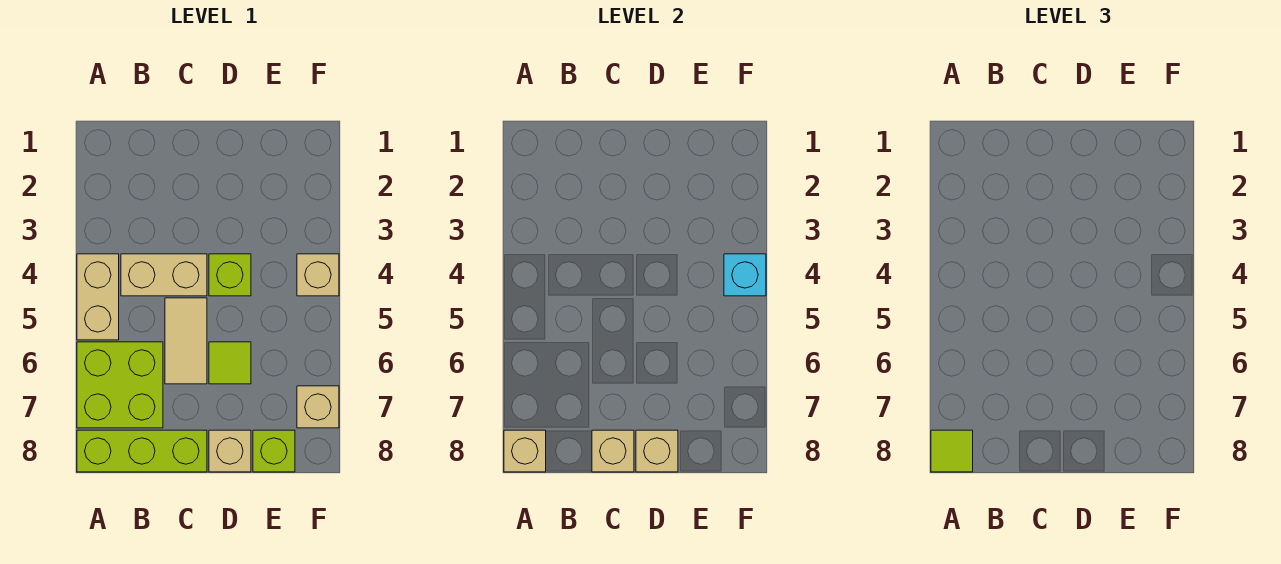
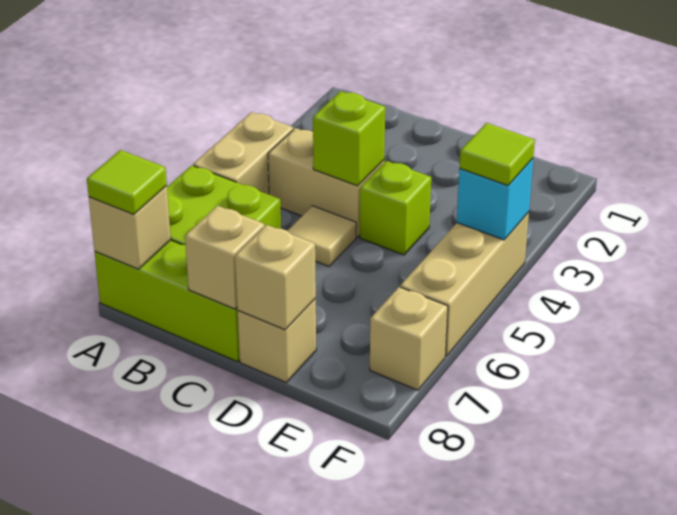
tan tile C5:C6 level 1 -> tan tile C5 level 1
lime tile D6 level 1 -> lime tile F4 level 3
lime brick E8 level 1 -> lime brick C4 level 2
tan brick F4 level 1 -> tan brick F4:F6 level 1

